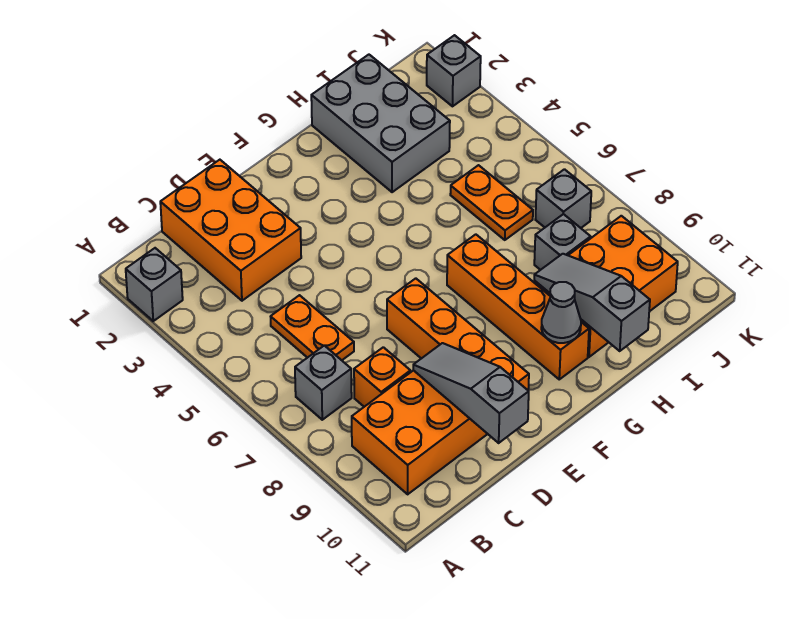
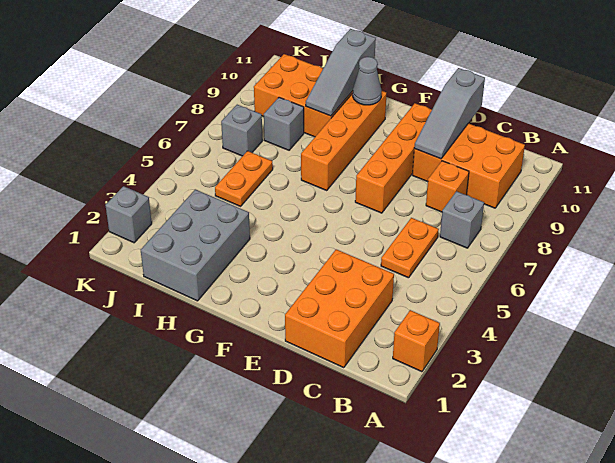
grey brick A2 level 1 -> orange brick A2 level 1

